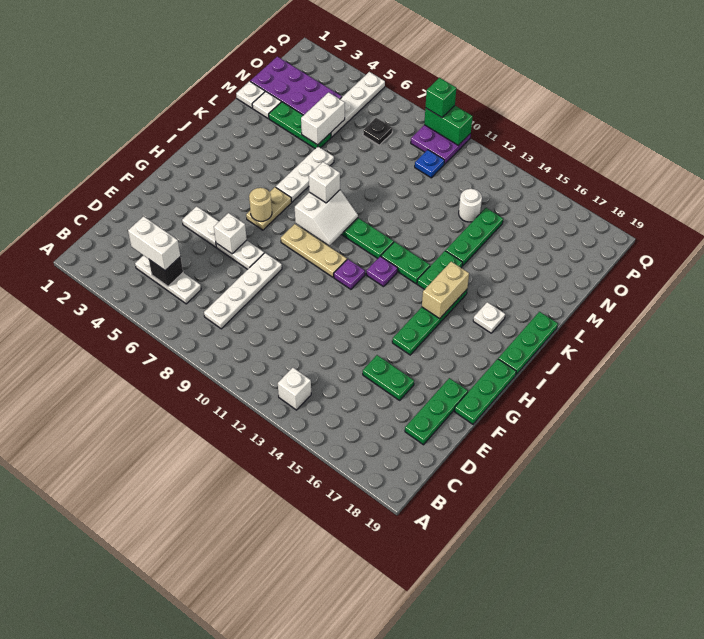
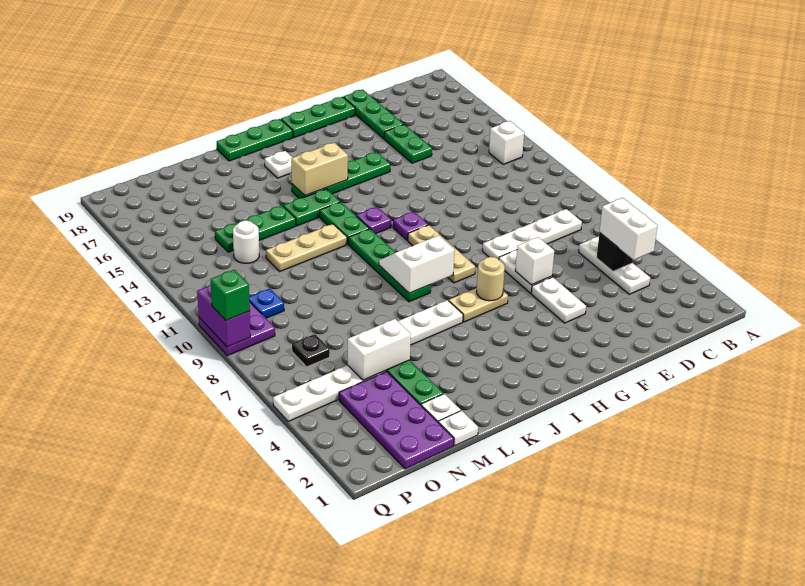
green plate D18:F18 level 1 -> green plate E17:E19 level 1
white brick J8 level 3 -> none
none -> tan plate K12:M12 level 1
green brick Q9:Q10 level 2 -> purple brick Q9:Q10 level 2

